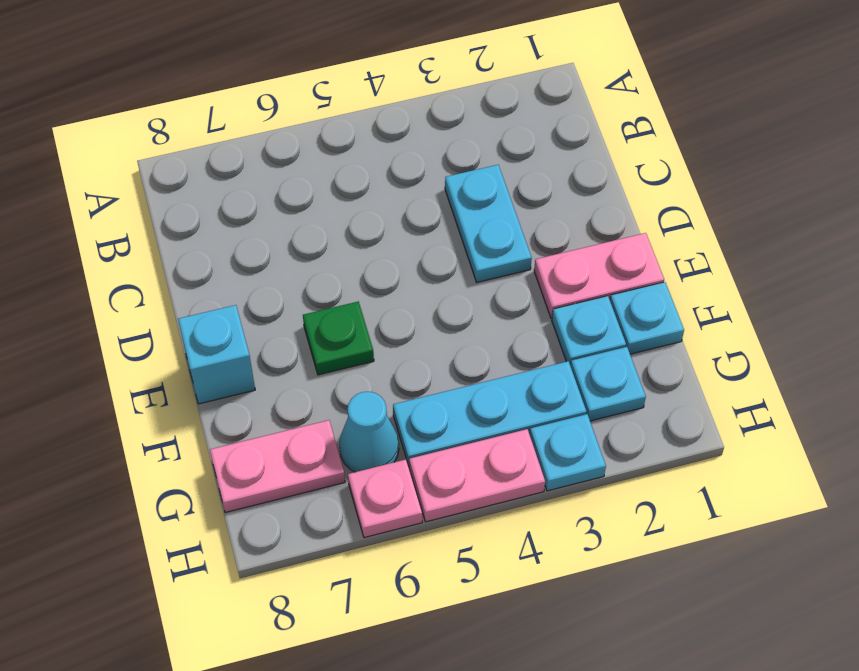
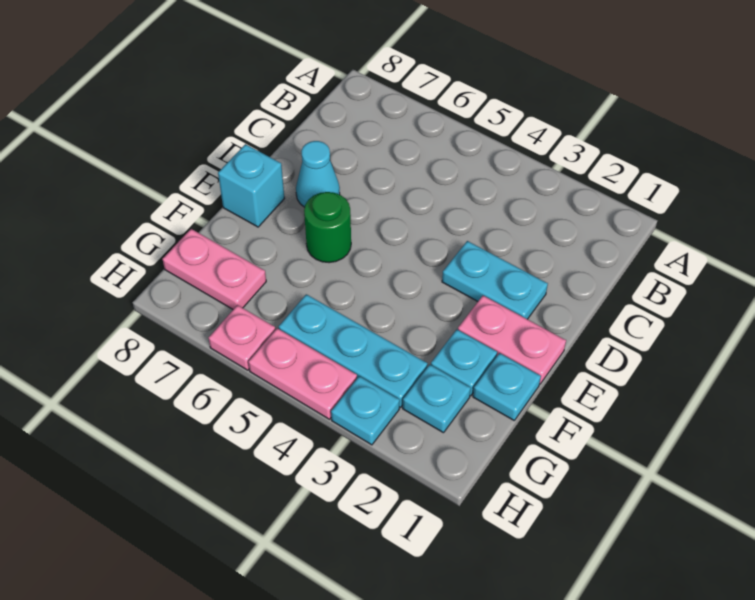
cyan plate C3:D3 level 1 -> cyan plate D2:D3 level 1
green plate E6 level 1 -> green round brick E6 level 1
cyan cone G6 level 1 -> cyan cone D7 level 1

